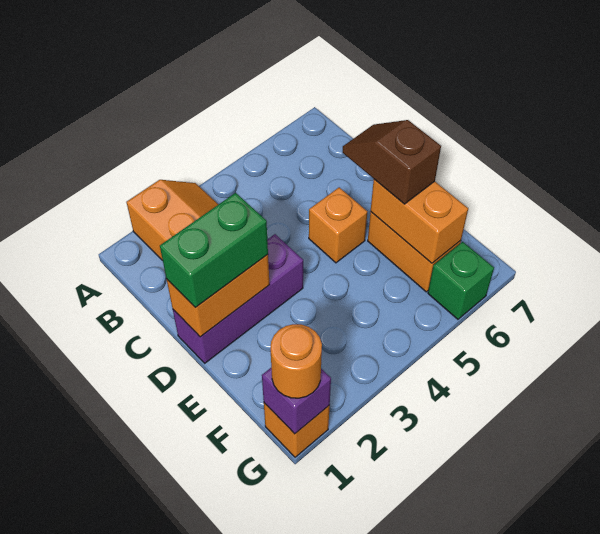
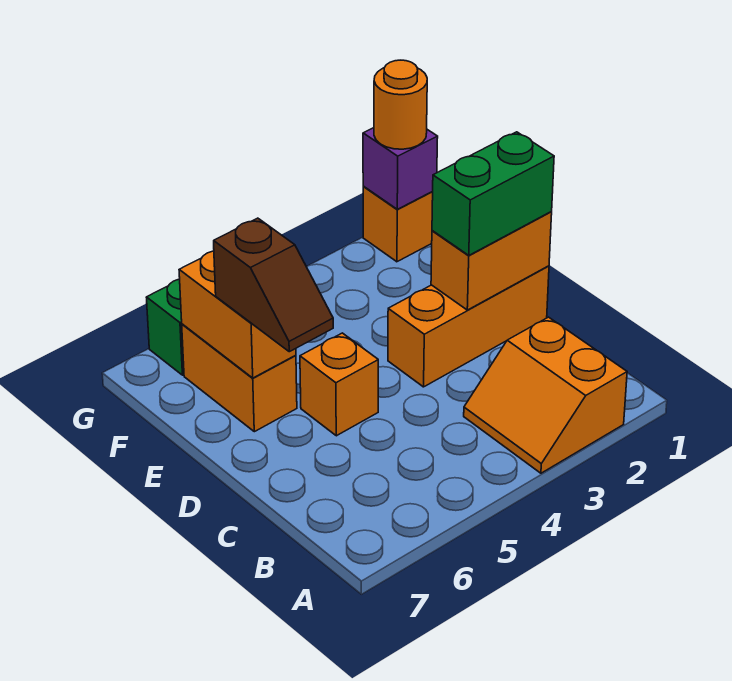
purple brick D1:D3 level 1 -> orange brick D1:D3 level 1

